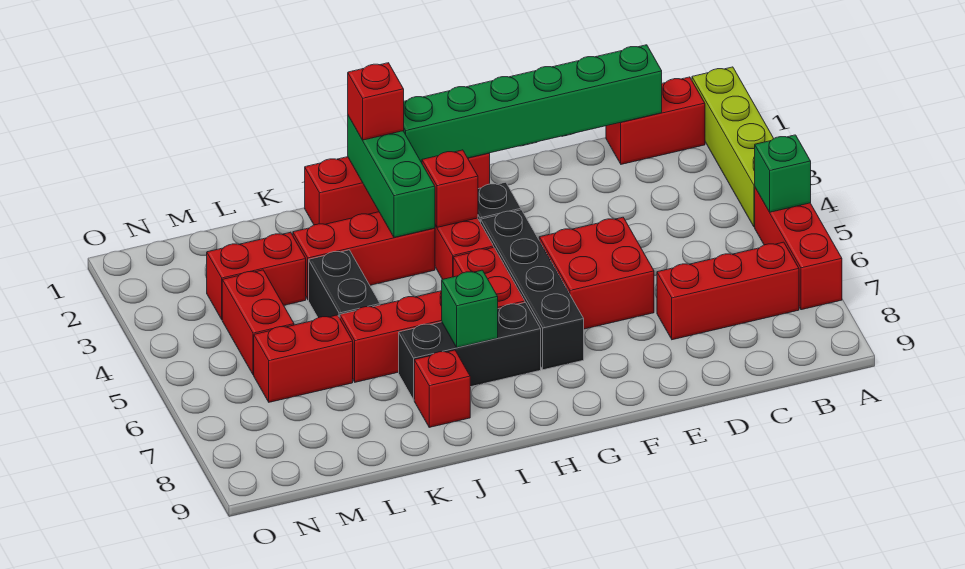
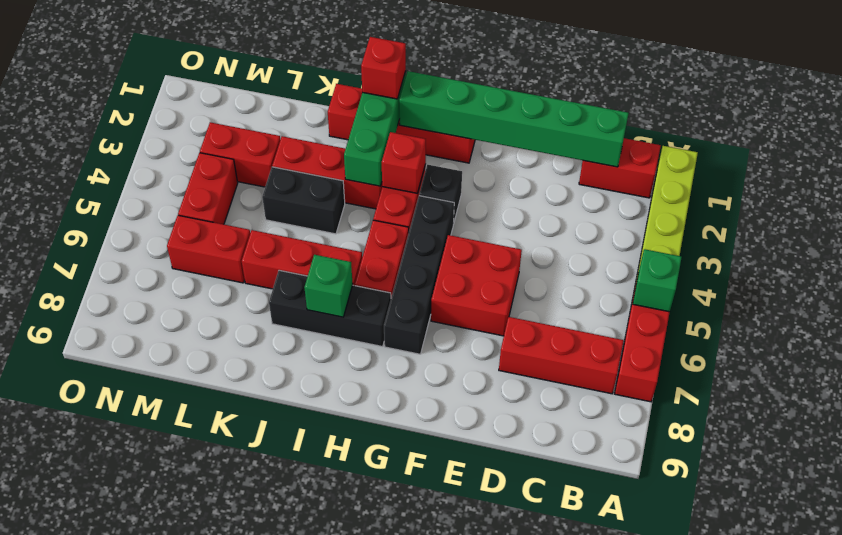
red brick J8 level 1 -> none
black brick K4:K5 level 1 -> black brick J4:K4 level 1

